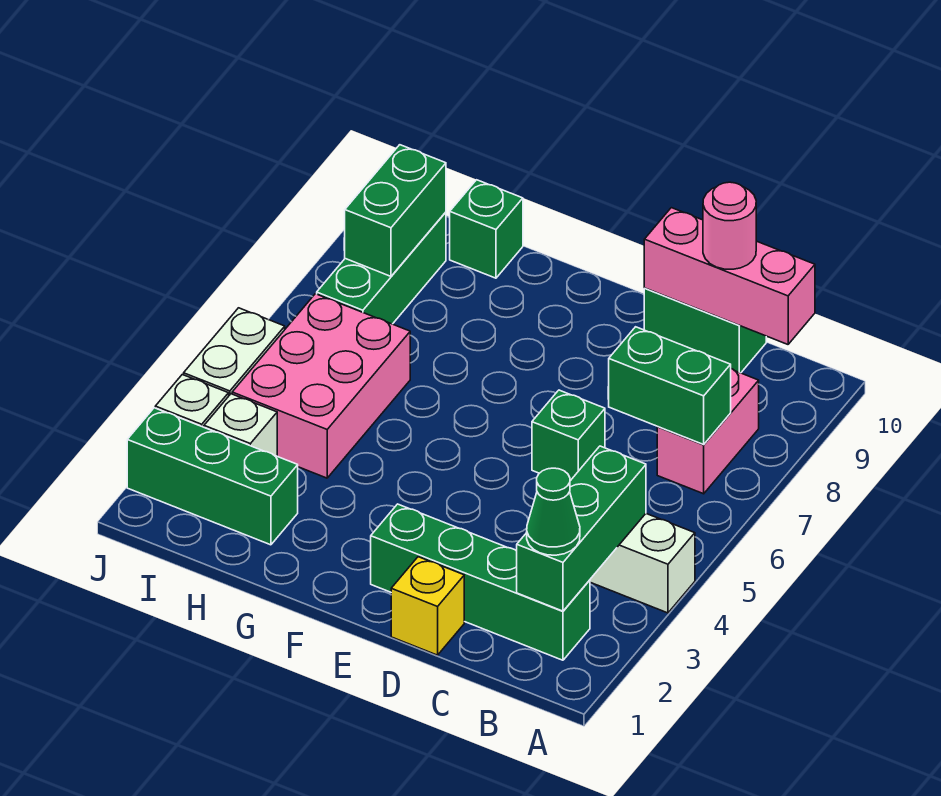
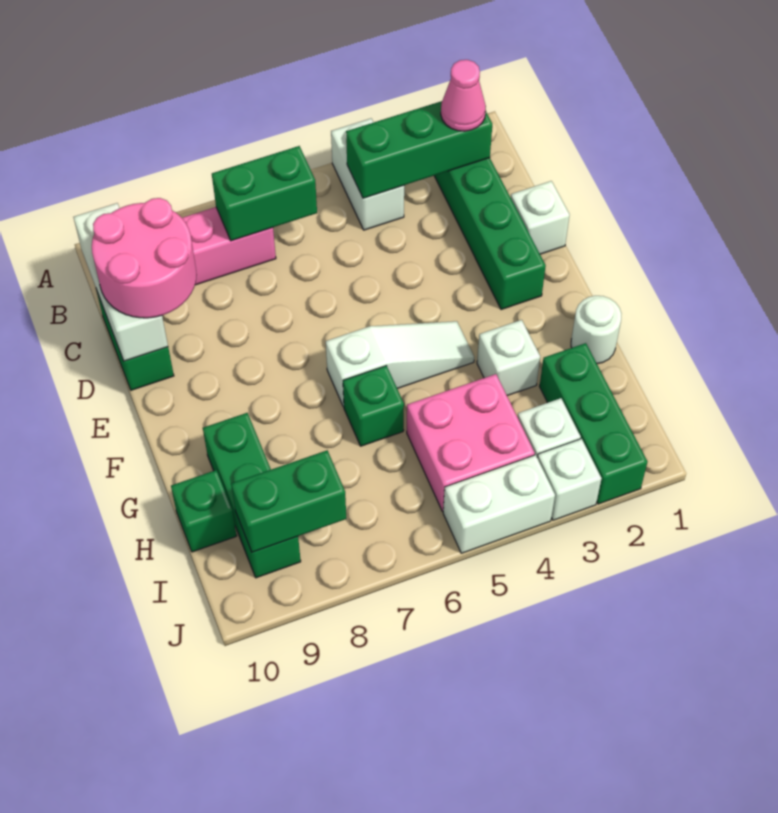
green cone B2 level 3 -> pink cone B2 level 3
green brick B7:C7 level 2 -> green brick B6:B7 level 2
pink brick B10:D10 level 2 -> white brick B10:D10 level 2
pink round brick C10 level 3 -> pink round brick C9:D10 level 3
yellow brick D1 level 1 -> white brick D1 level 1
green brick D6 level 1 -> green brick G6 level 1
none -> white slope F4:F6 level 1 top 6
none -> white round brick G1 level 1
none -> white brick G3 level 1
pink brick H4:I6 level 1 -> pink brick H4:I5 level 1
green brick I7:I9 level 1 -> green brick G9:I9 level 1

